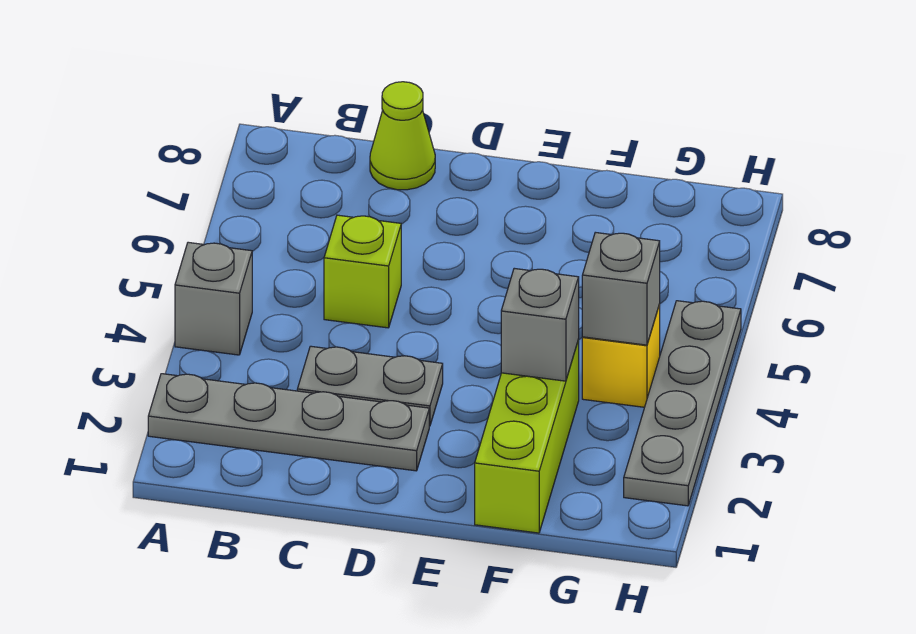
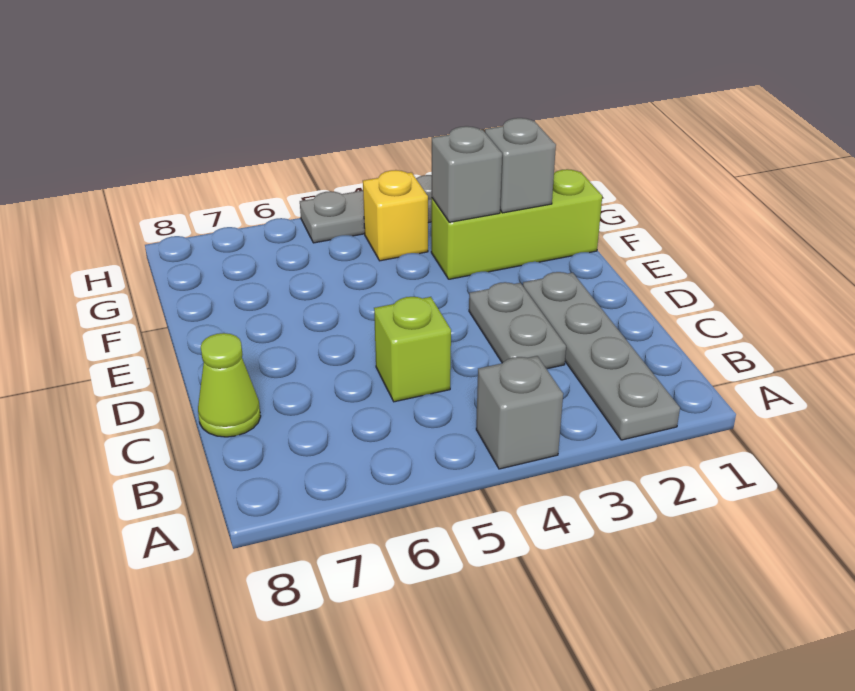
grey brick G4 level 2 -> grey brick F2 level 2

